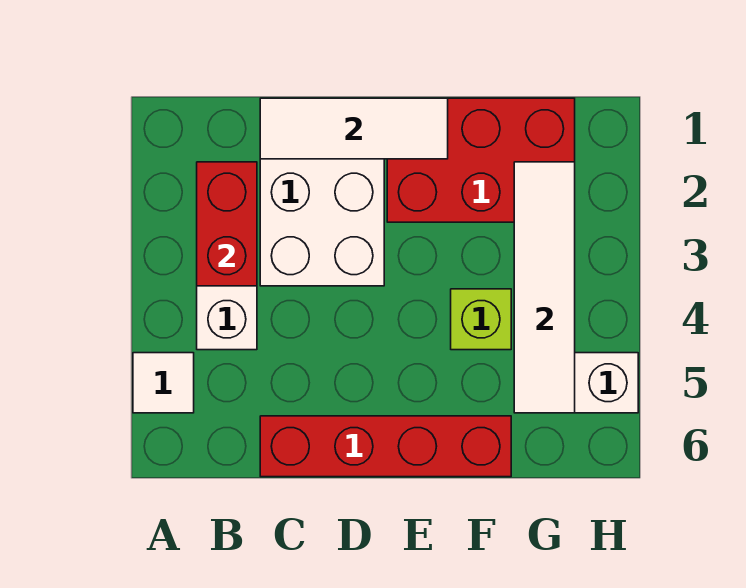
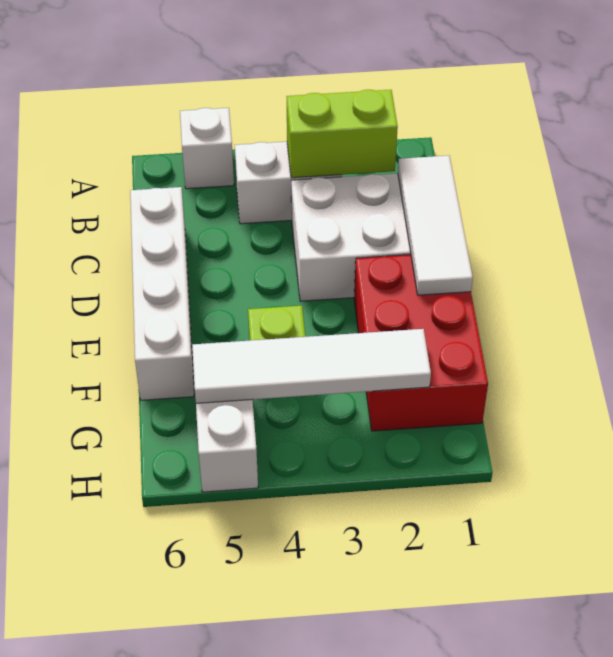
white tile A5 level 1 -> white brick A5 level 1
red brick B2:B3 level 2 -> lime brick B2:B3 level 2
red brick C6:F6 level 1 -> white brick C6:F6 level 1

